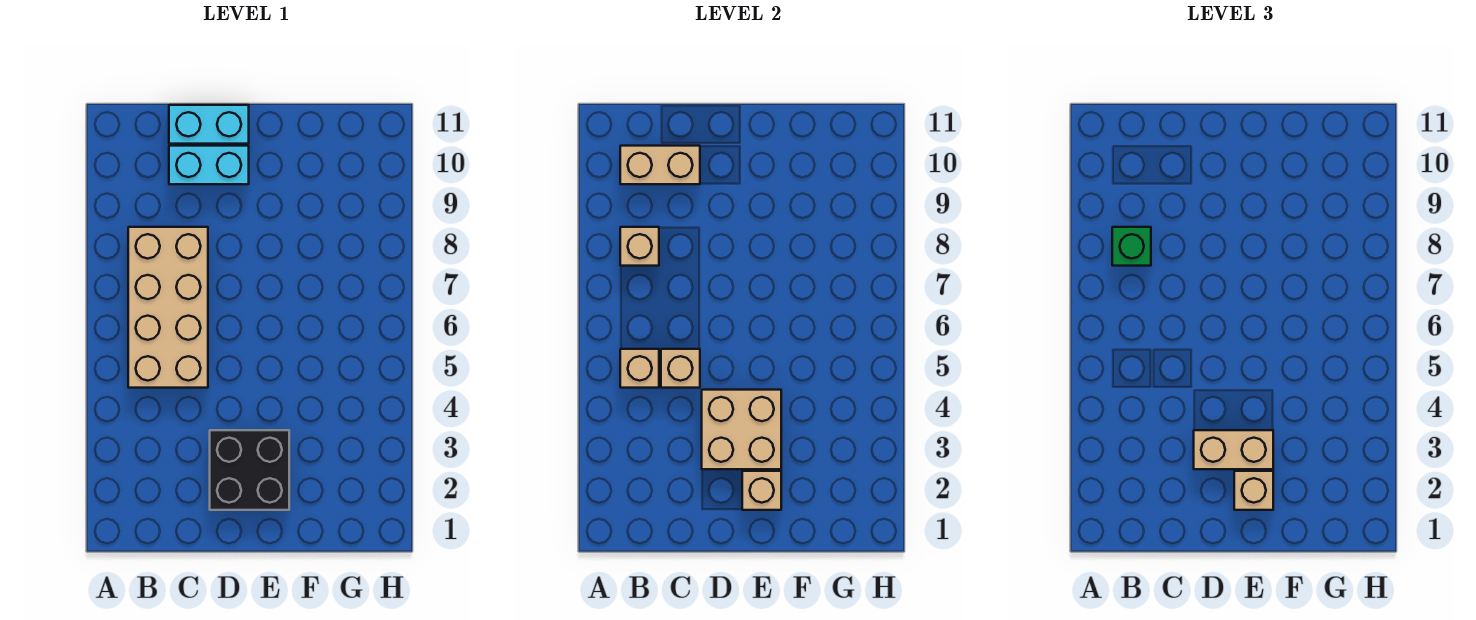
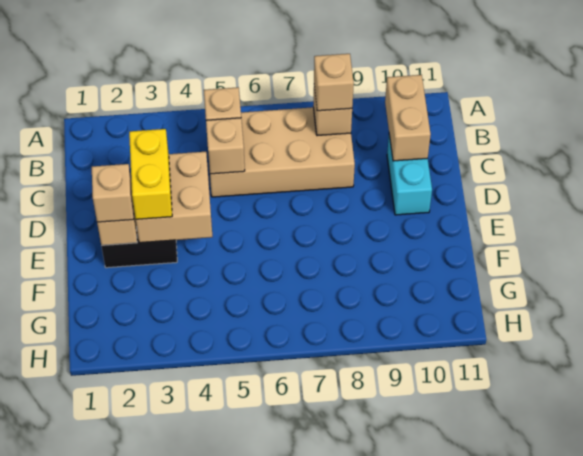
green brick B8 level 3 -> tan brick B8 level 3
cyan brick C11:D11 level 1 -> none
tan brick D3:E3 level 3 -> yellow brick D3:E3 level 3

